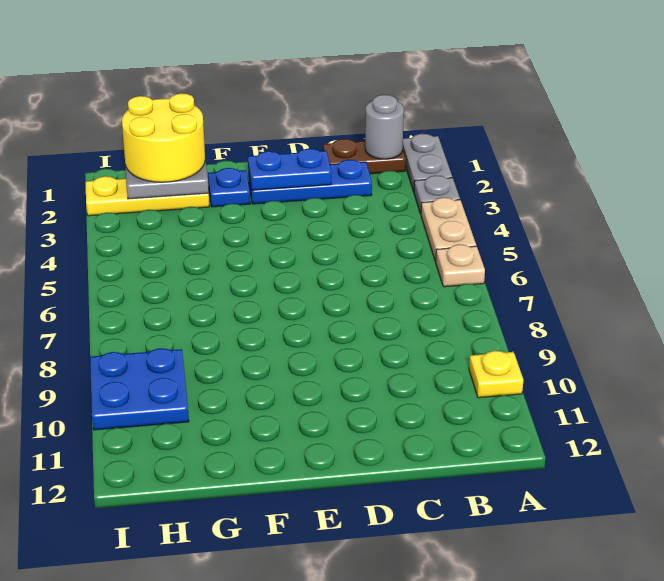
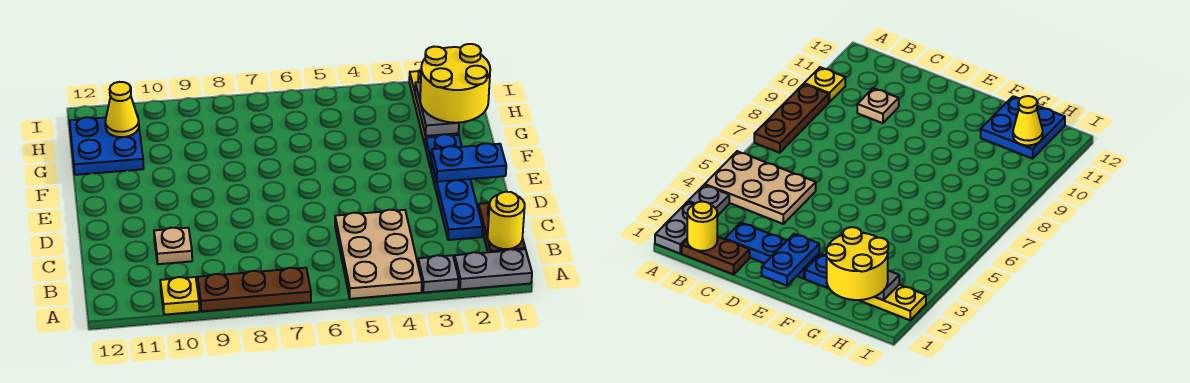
tan plate A4:A5 level 1 -> tan plate A4:C5 level 1
tan plate A6 level 1 -> tan plate C10 level 1
none -> brown plate A7:A9 level 1
grey round brick B1 level 2 -> yellow round brick B1 level 2
blue plate D2:E2 level 2 -> blue plate E1:E2 level 2
blue plate H9:I10 level 1 -> blue plate G11:H12 level 1
none -> yellow cone H11 level 2

